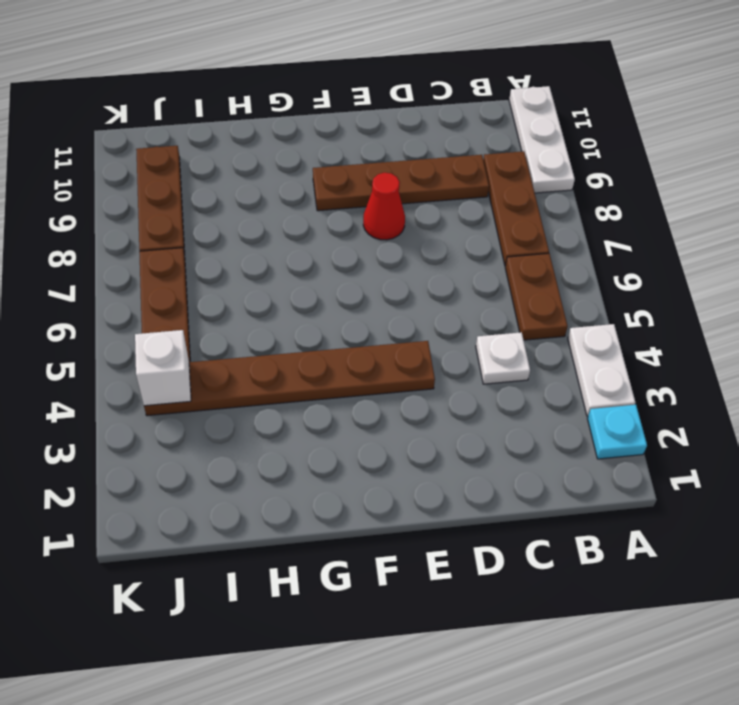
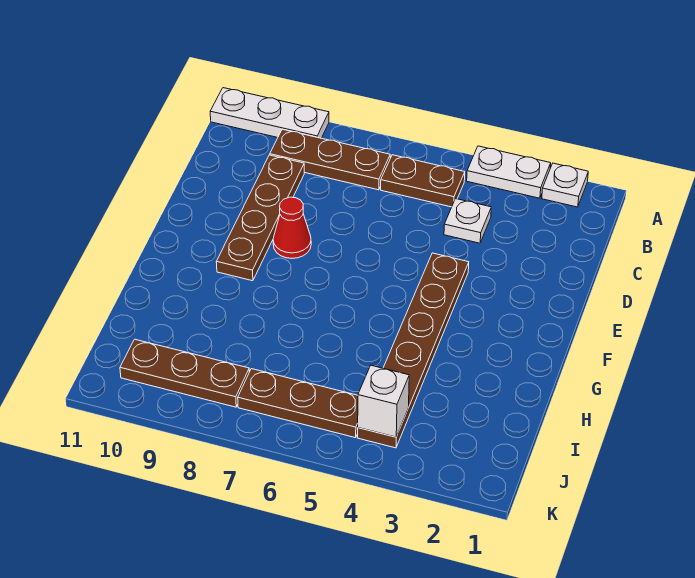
cyan plate A2 level 1 -> white plate A2 level 1

